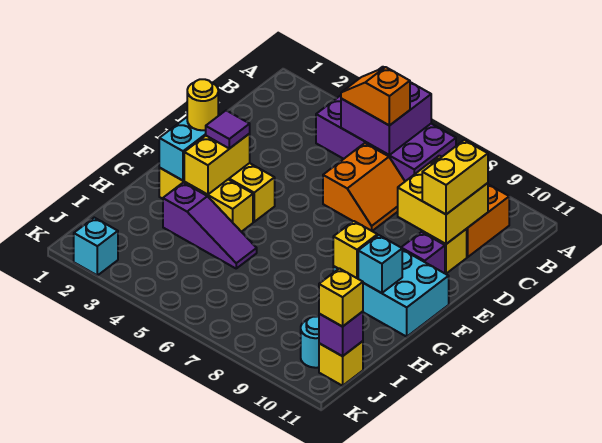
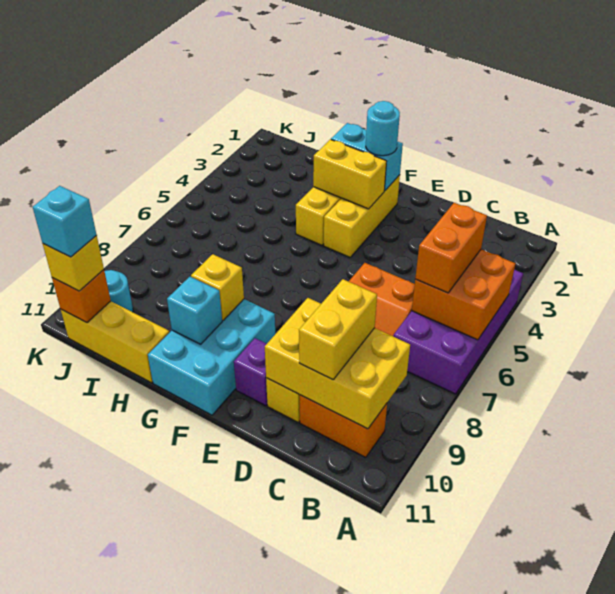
purple brick A5:B6 level 2 -> orange brick A5:B6 level 2
orange slope B5:B6 level 3 top 6 -> orange brick B5:B6 level 3
yellow brick C9:D10 level 2 -> yellow brick B9:D10 level 2
yellow brick C10:D10 level 3 -> yellow brick C9:C10 level 3
yellow round brick F2 level 3 -> cyan round brick F2 level 3
purple tile F3 level 3 -> none
purple slope H3:H5 level 1 top 3 -> none
yellow brick J11 level 1 -> yellow brick H11:J11 level 1
purple brick J11 level 2 -> orange brick J11 level 2
cyan brick K2 level 1 -> cyan brick J11 level 4

